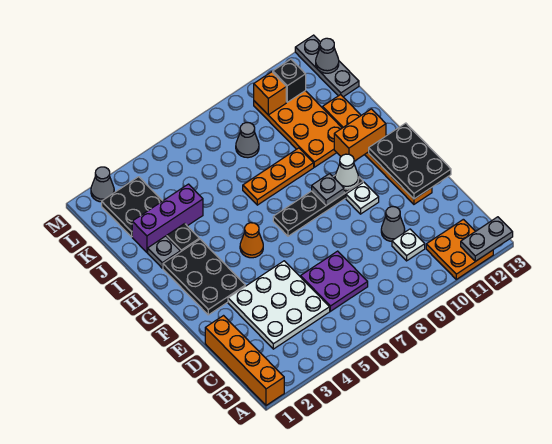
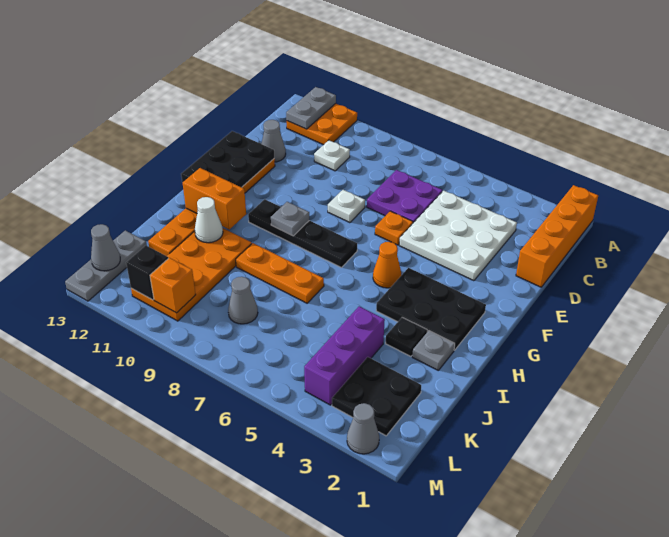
grey plate A12:A13 level 2 -> grey plate A12:B12 level 2
grey cone D10 level 1 -> grey cone D12 level 1
none -> orange plate E6 level 1
black plate F2:H3 level 1 -> black plate G2:H4 level 1
white plate F10 level 1 -> white plate E8 level 1
white cone G10 level 2 -> white cone I11 level 2
purple brick J2:J4 level 1 -> purple brick J4:L4 level 1

